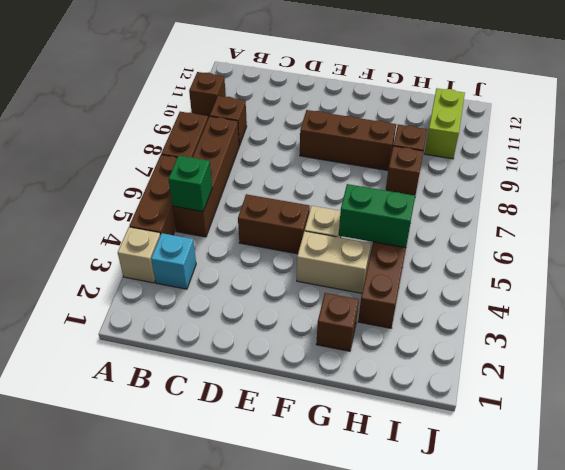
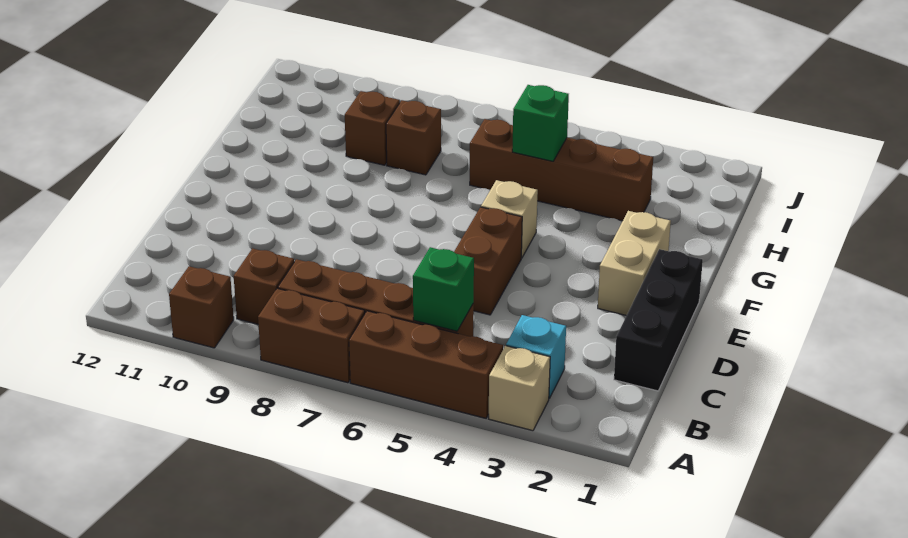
none -> black brick C1:E1 level 1
brown brick E9:G9 level 1 -> none
tan brick F4:G4 level 1 -> tan brick E2:F2 level 1
brown brick G2 level 1 -> none
green brick G5:H5 level 2 -> green brick H5 level 2
lime brick I10:I11 level 1 -> none

